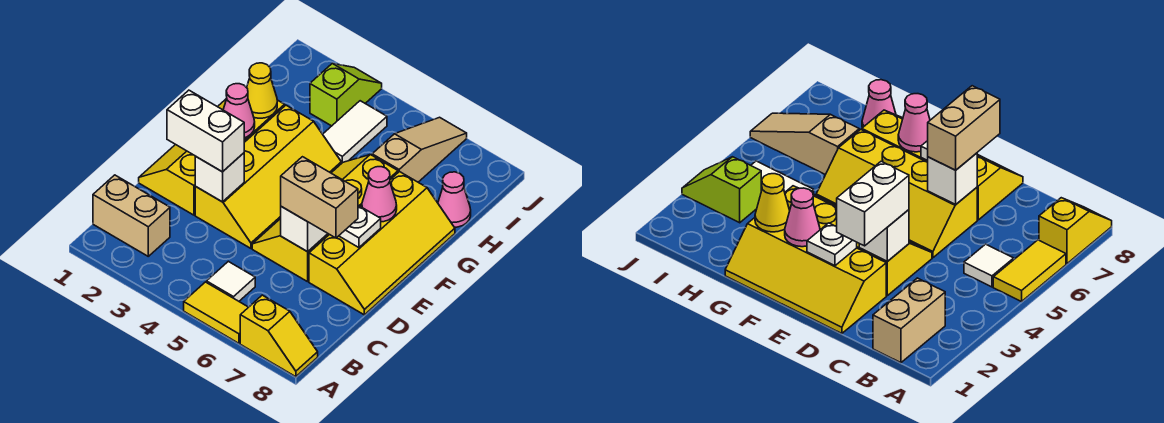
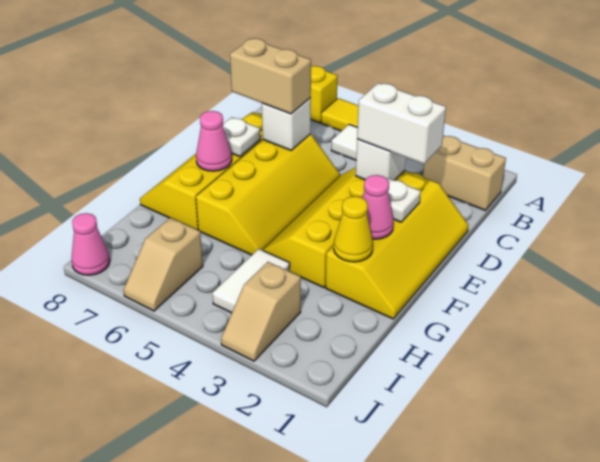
tan slope H6:J6 level 1 top H -> tan slope I6:J6 level 1 top I
pink cone H8 level 1 -> pink cone J8 level 1
lime slope I3:J3 level 1 top I -> tan slope I3:J3 level 1 top I

